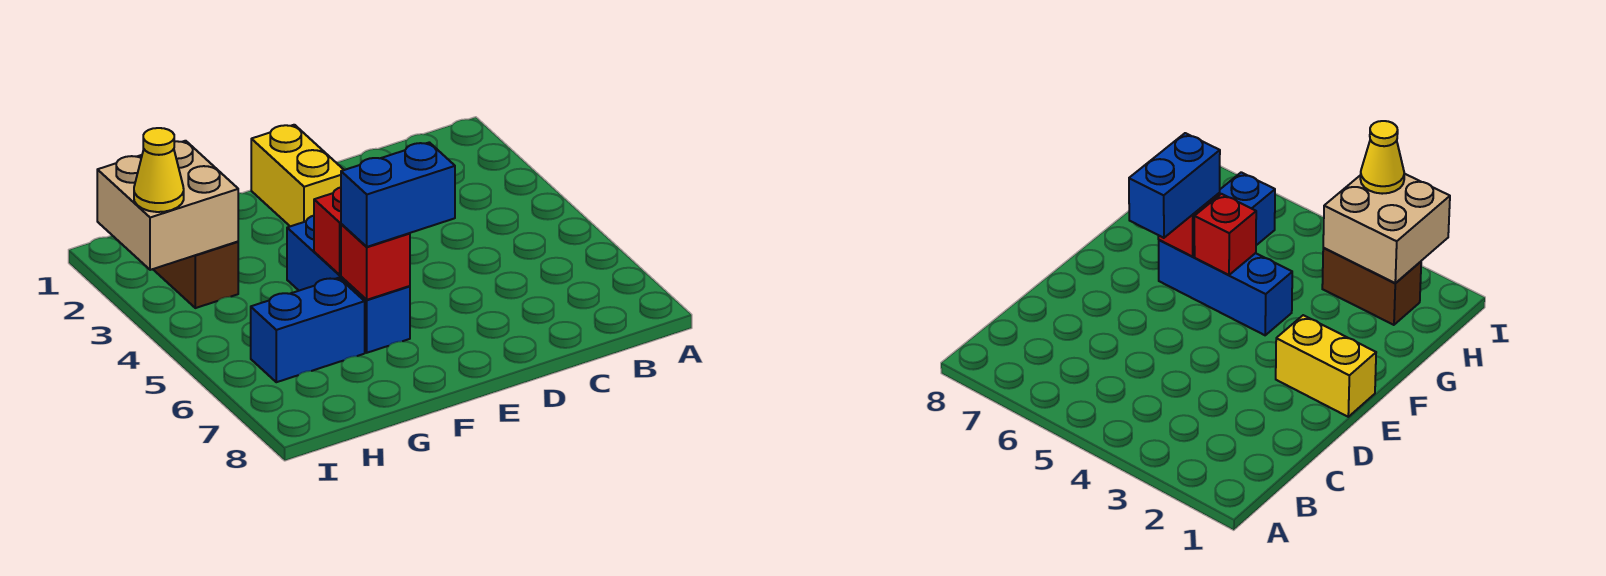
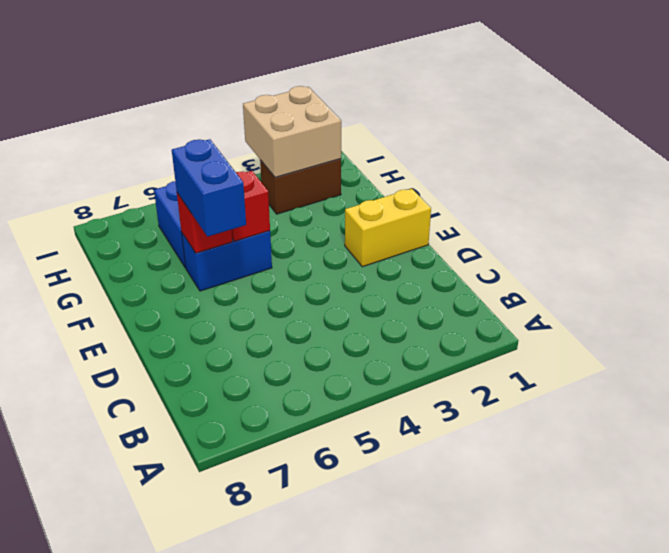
blue brick F4:F6 level 1 -> blue brick F5:F6 level 1
yellow cone I3 level 3 -> none

